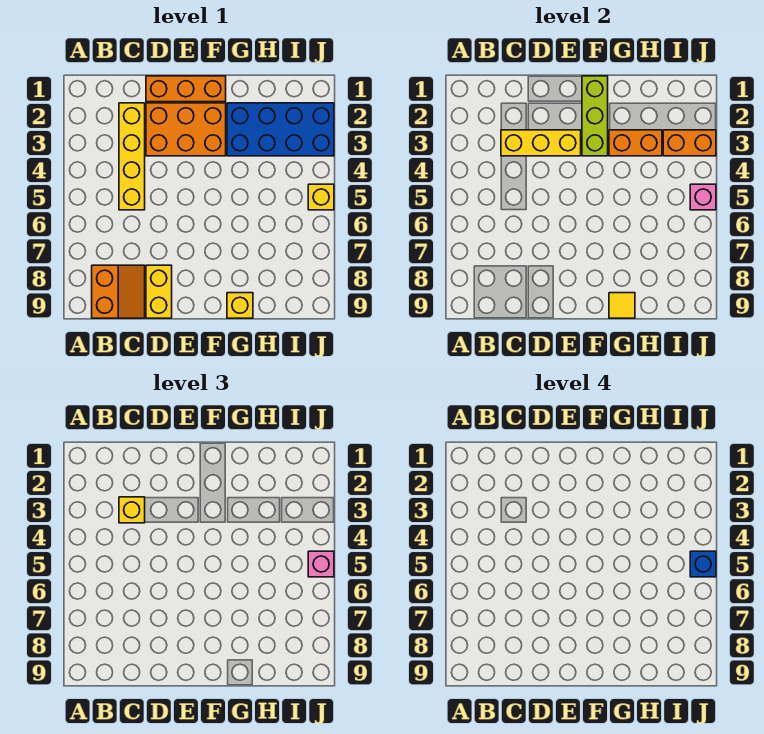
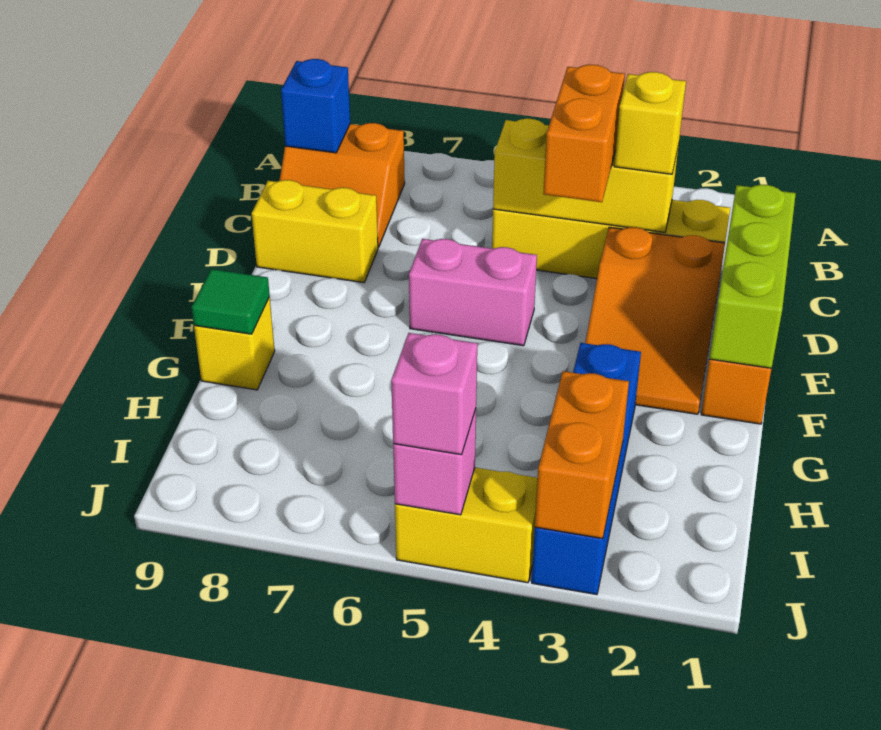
yellow brick C3:E3 level 2 -> yellow brick C3:C5 level 2
orange brick D2:F3 level 1 -> orange slope D2:F3 level 1 top D
none -> pink brick E5:E6 level 1
lime brick F1:F3 level 2 -> lime brick D1:F1 level 2
blue brick G2:J3 level 1 -> blue brick G3:J3 level 1
orange brick G3:H3 level 2 -> orange brick C4:D4 level 3
yellow tile G9 level 2 -> green tile G9 level 2
yellow brick J5 level 1 -> yellow brick J4:J5 level 1
blue brick J5 level 4 -> blue brick B9 level 2

